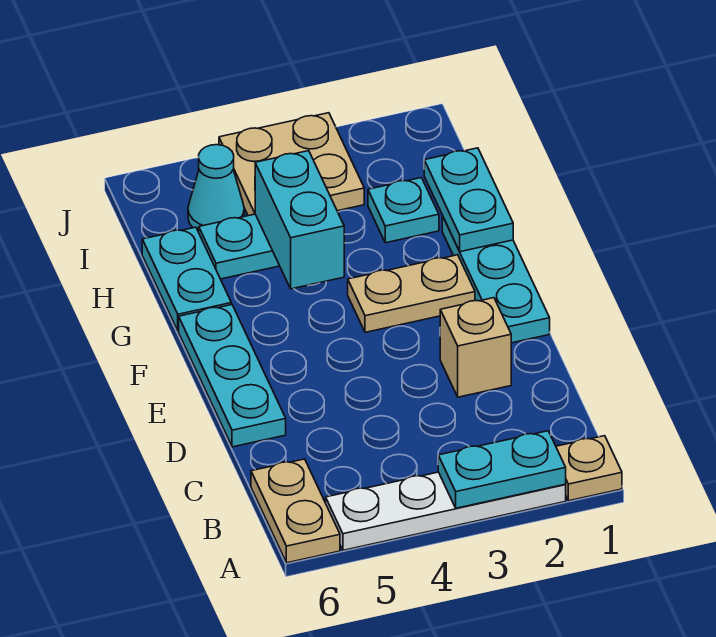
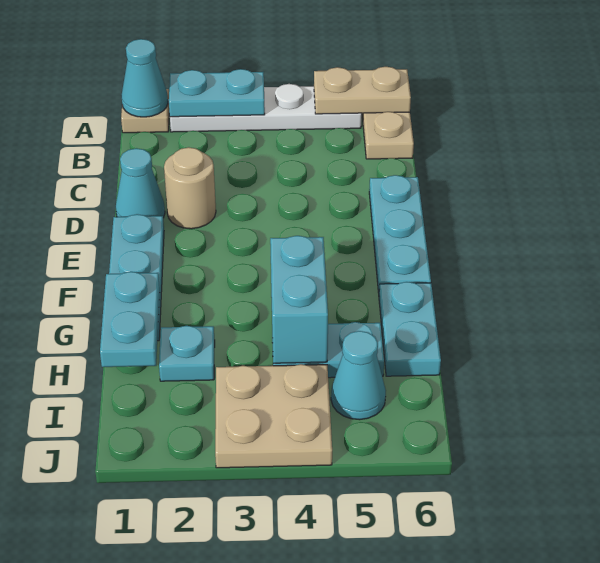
none -> cyan cone A1 level 2
none -> cyan cone D1 level 1
tan brick D2 level 1 -> tan round brick D2 level 1
tan plate F2:F3 level 1 -> tan plate A5:A6 level 2

